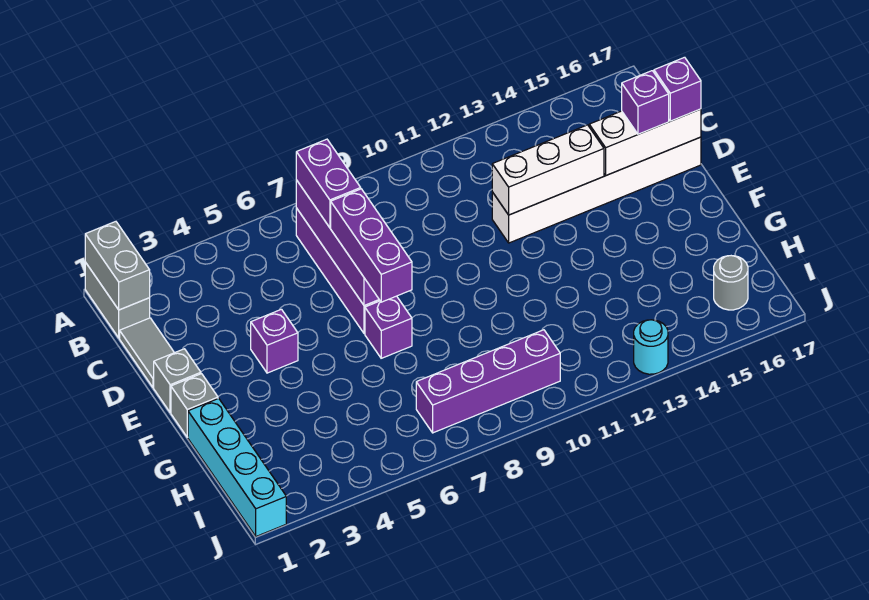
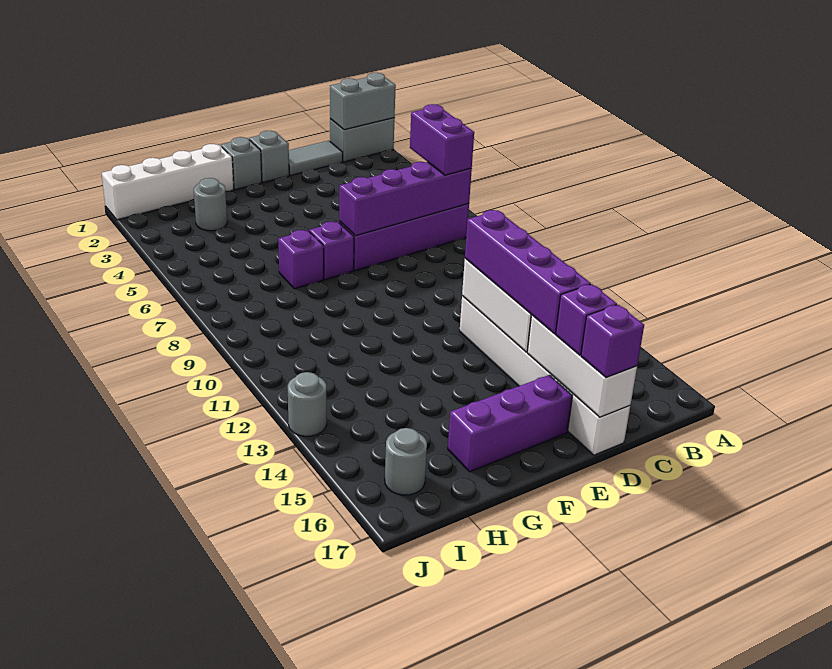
purple brick B7:C7 level 3 -> purple brick B6:B7 level 3
purple brick D7:F7 level 3 -> purple brick E16:G16 level 1
purple brick E4 level 1 -> purple brick G7 level 1
cyan brick G1:J1 level 1 -> white brick G1:J1 level 1
none -> grey round brick H3 level 1
purple brick I7:I10 level 1 -> purple brick D12:D15 level 3
cyan round brick J13 level 1 -> grey round brick J13 level 1

